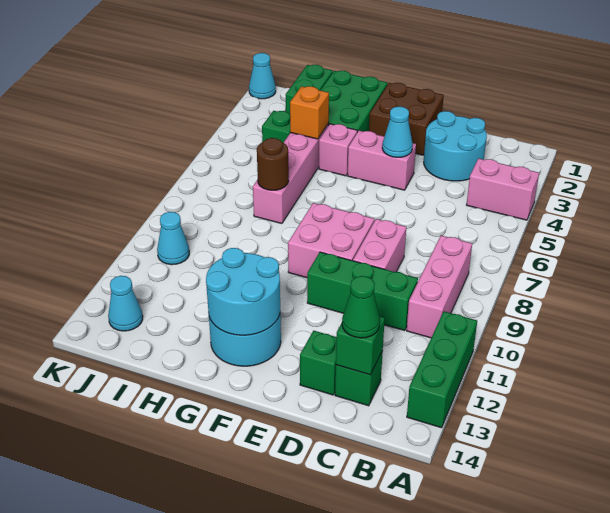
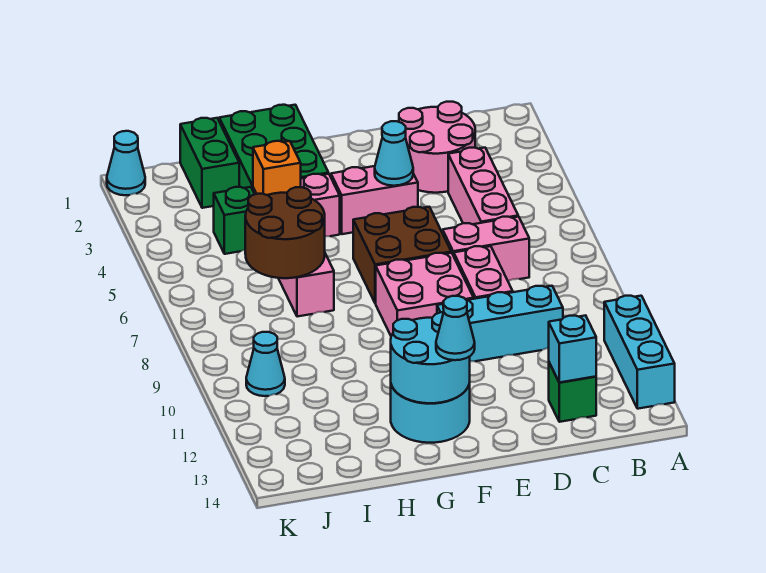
pink brick A4:B4 level 1 -> pink brick C7:D7 level 1
green brick A11:A13 level 1 -> cyan brick A11:A13 level 1
pink brick B8:B10 level 1 -> pink brick C4:C6 level 1
cyan round brick C2:D3 level 1 -> pink round brick C2:D3 level 1
green brick C10:E10 level 1 -> cyan brick C10:E10 level 1
green brick C13 level 2 -> cyan brick C13 level 2
green cone C13 level 3 -> none
green brick D13 level 1 -> none
brown brick E1:F2 level 1 -> brown brick E6:F7 level 1
brown round brick H7 level 2 -> brown round brick H6:I7 level 2
cyan cone J13 level 1 -> cyan cone F13 level 3

